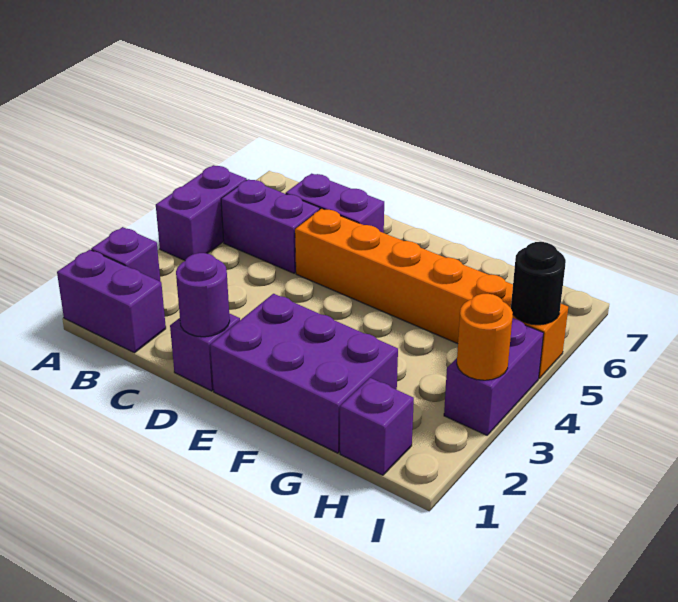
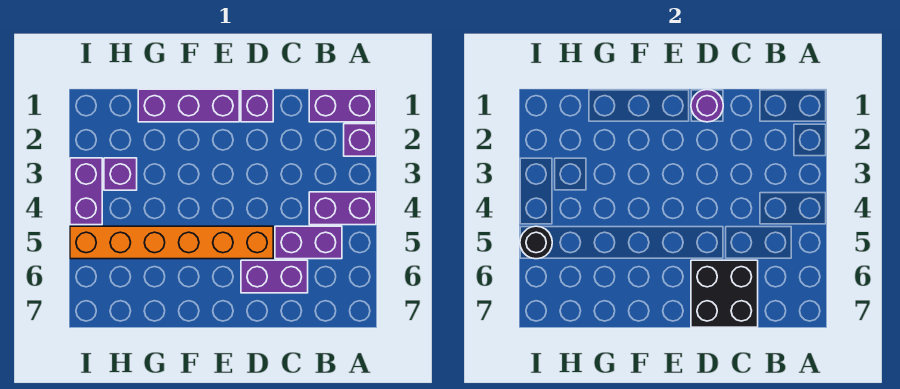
purple brick A4:A5 level 1 -> purple brick A4:B4 level 1
none -> black brick C6:D7 level 2
purple brick E1:G2 level 1 -> purple brick E1:G1 level 1
purple brick H1 level 1 -> purple brick H3 level 1
orange round brick I3 level 2 -> none

